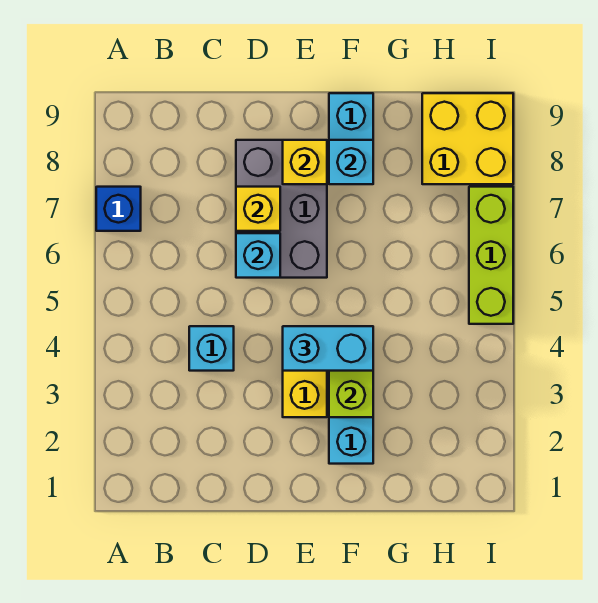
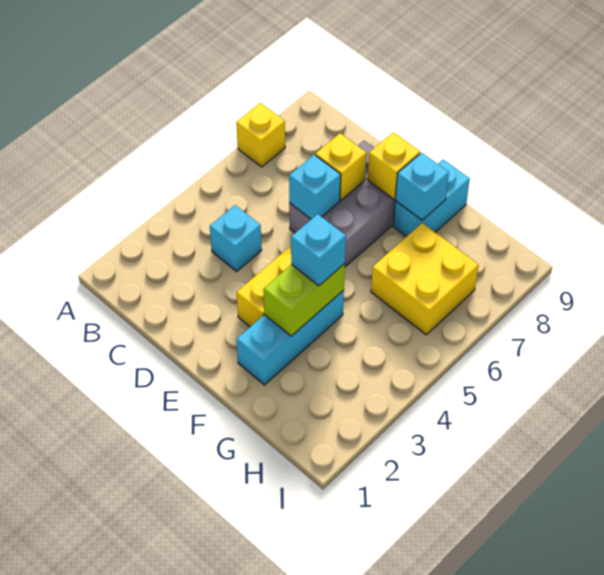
blue brick A7 level 1 -> yellow brick A7 level 1
cyan brick E4:F4 level 3 -> cyan brick F4 level 3
yellow brick H8:I9 level 1 -> yellow brick G6:H7 level 1
lime brick I5:I7 level 1 -> none

